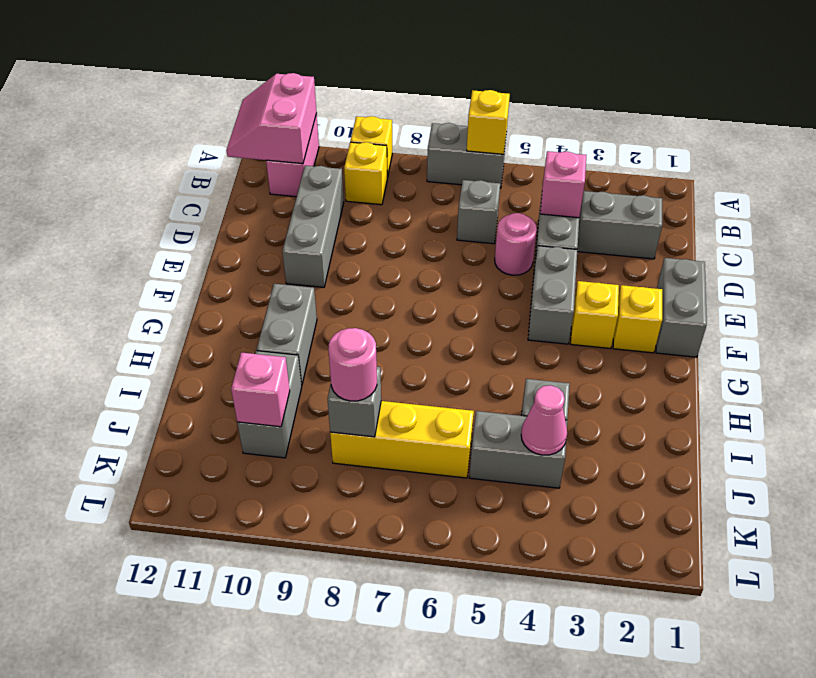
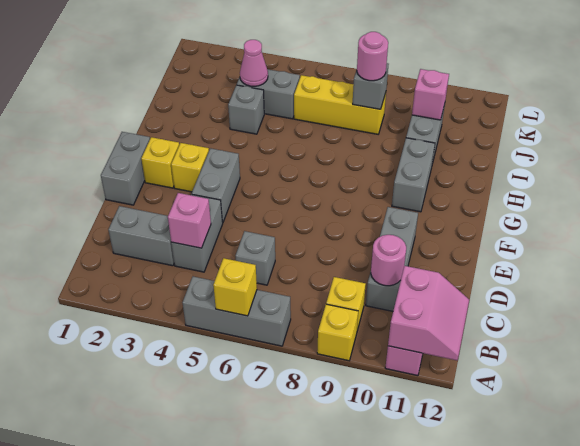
grey brick A6:A7 level 1 -> grey brick A5:A7 level 1
pink round brick D5 level 1 -> pink round brick C10 level 2

